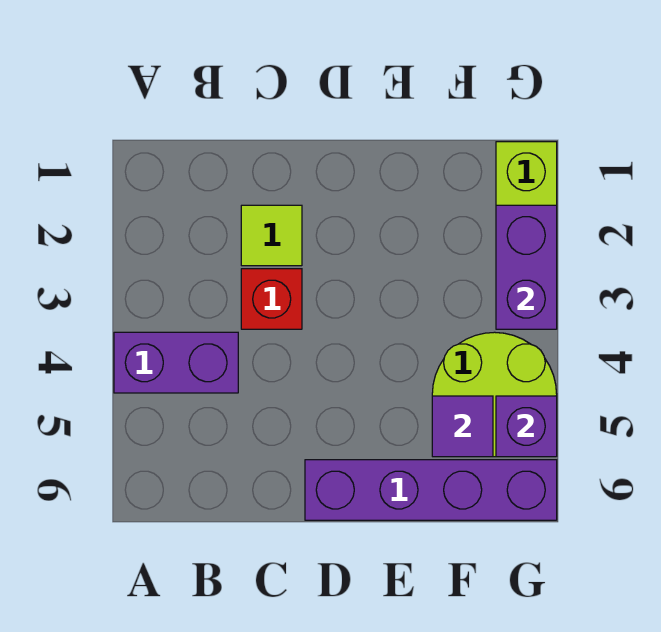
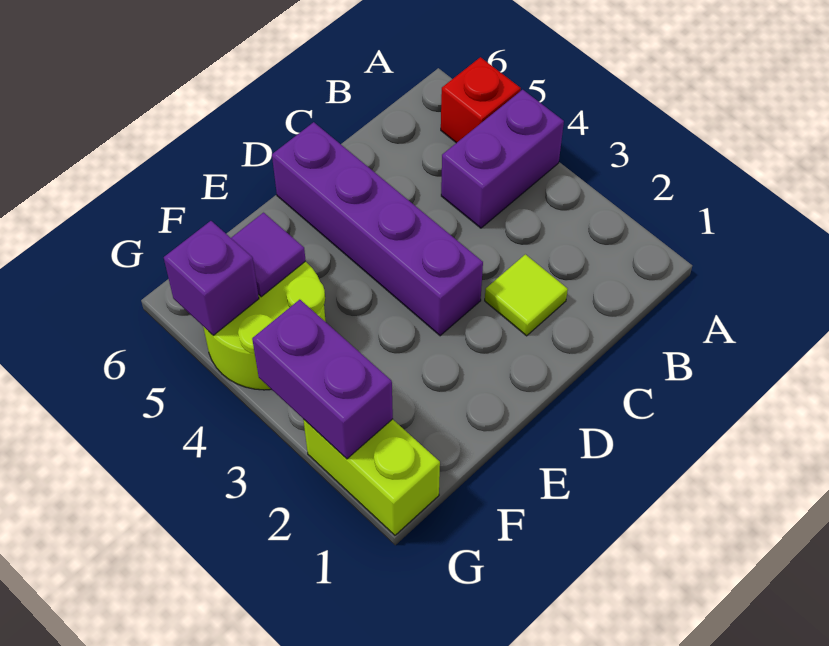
red brick C3 level 1 -> red brick A5 level 1
purple brick D6:G6 level 1 -> purple brick D3:D6 level 1

